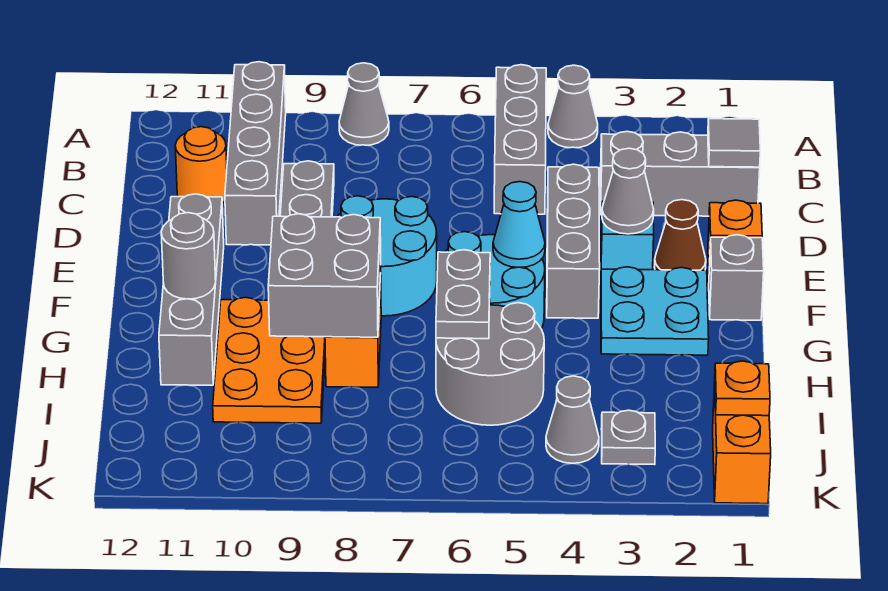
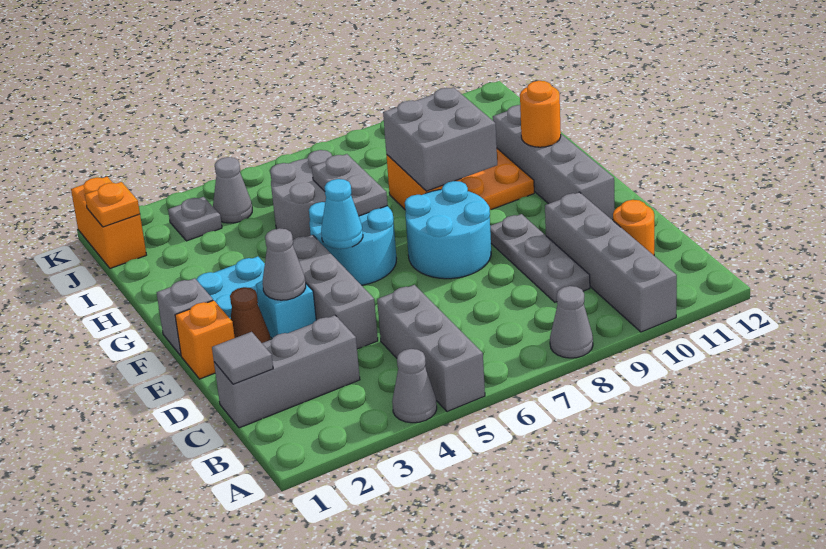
grey round brick G11 level 2 -> orange round brick G11 level 2

